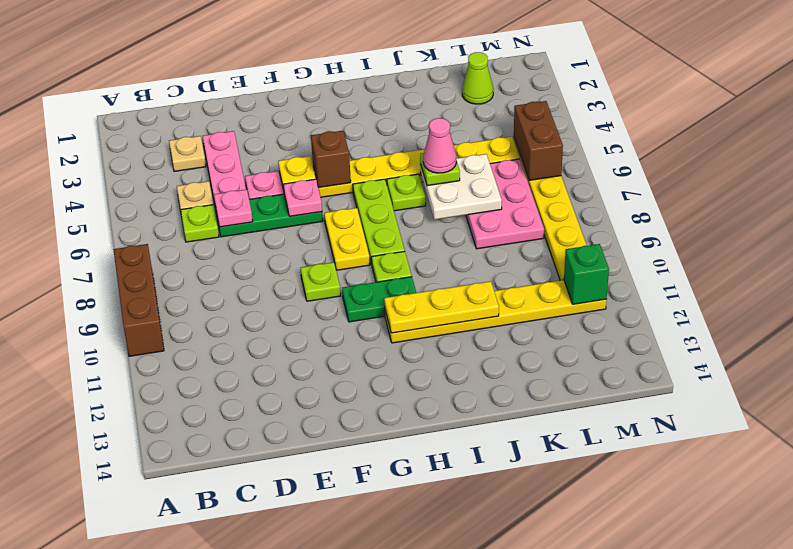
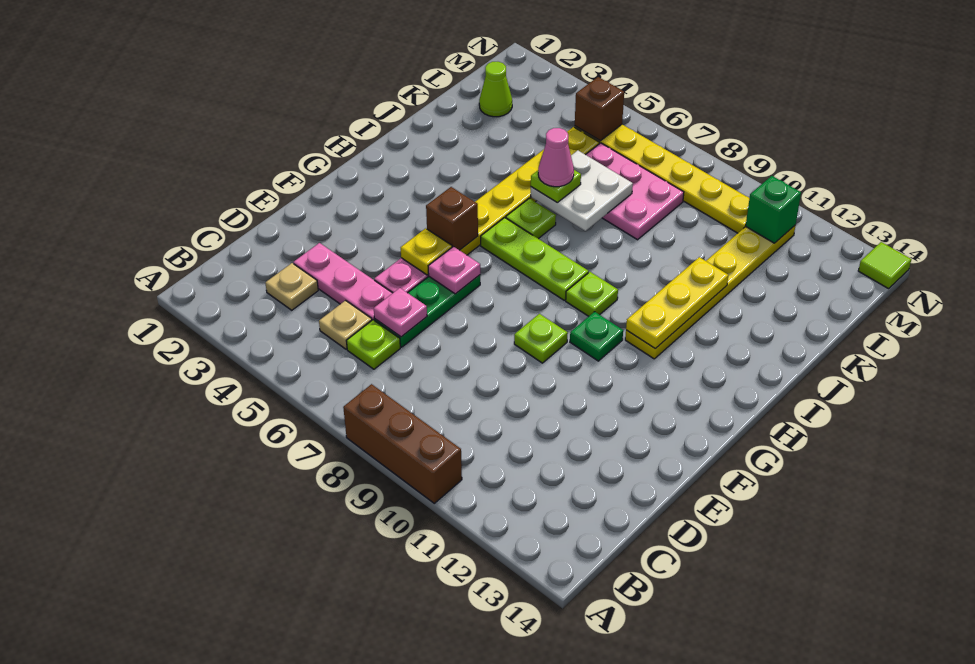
yellow plate G7:G8 level 1 -> none
green plate G10:H10 level 1 -> green plate G10 level 1
brown brick M5:M6 level 2 -> brown brick M5 level 2
none -> lime tile N14 level 1

